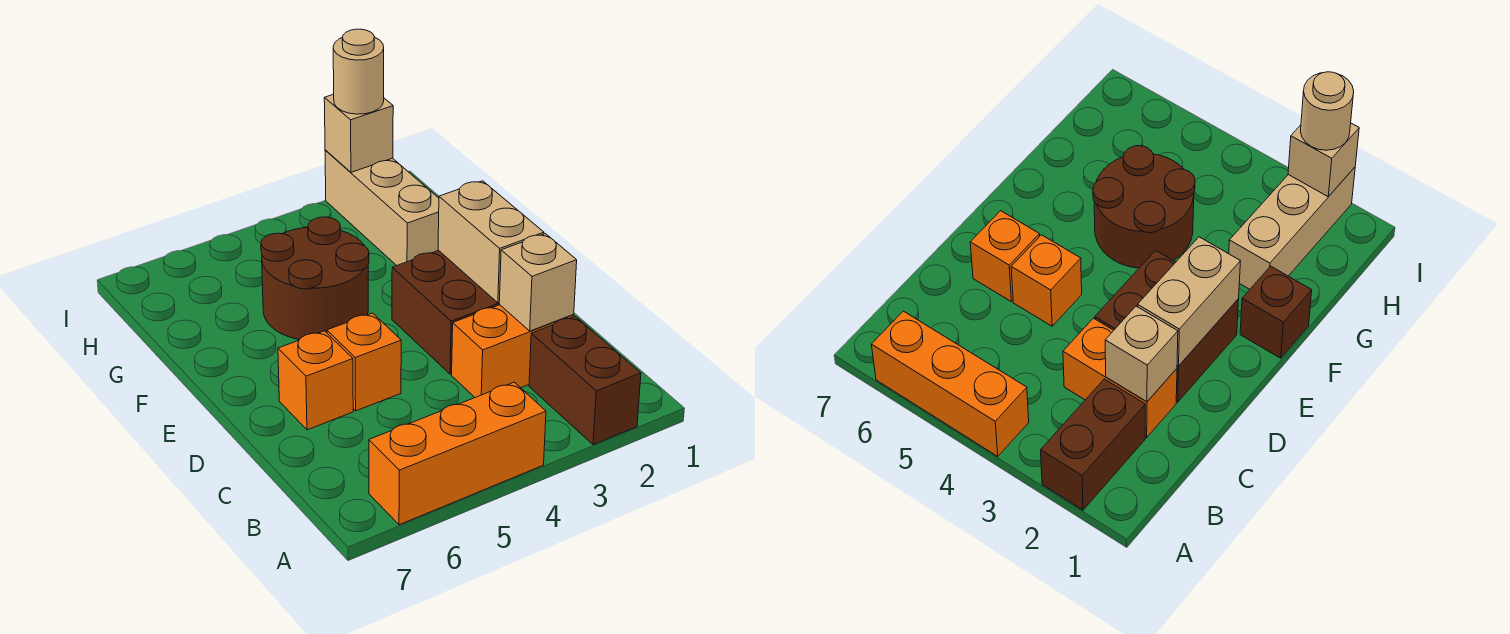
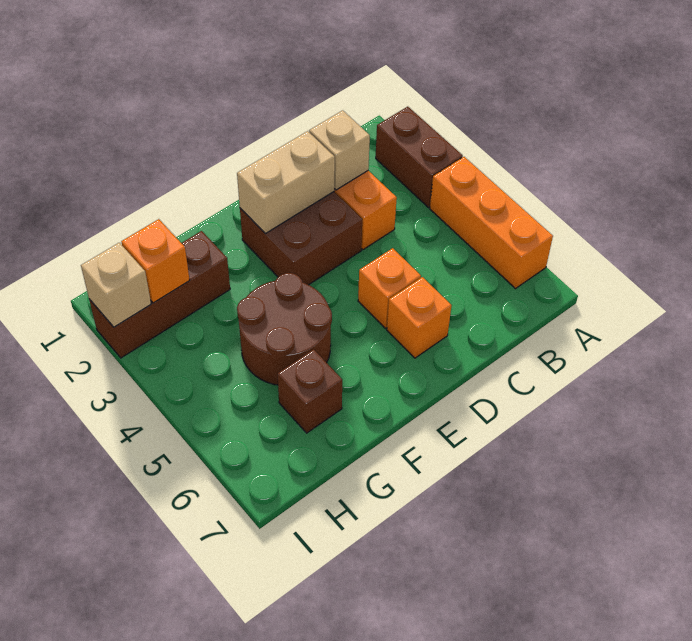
brown brick A2:B2 level 1 -> brown brick A2:A3 level 1
brown brick F1 level 1 -> brown brick G6 level 1
tan brick G2:I2 level 1 -> brown brick G2:I2 level 1
none -> orange brick H2 level 2
tan round brick I2 level 3 -> none

